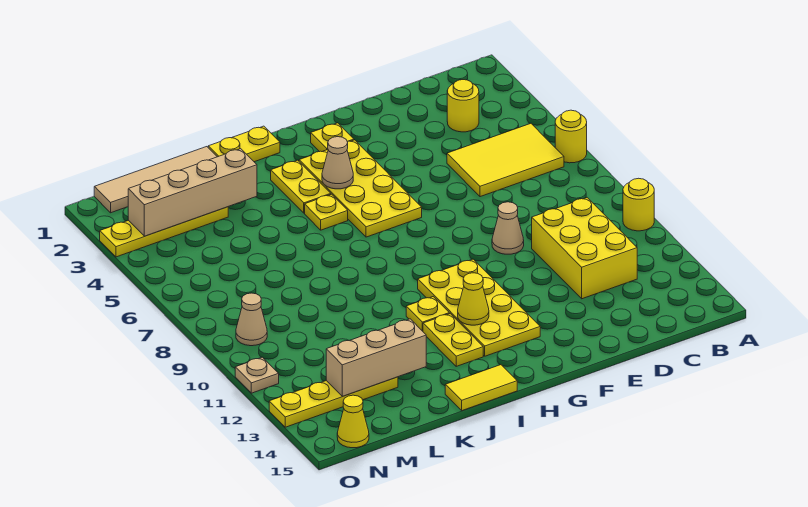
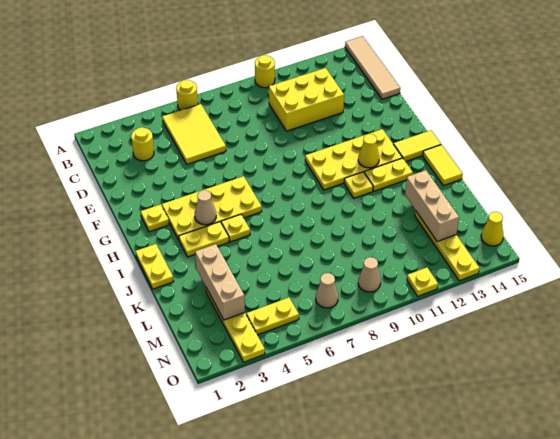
tan cone E9 level 1 -> tan cone N7 level 1
none -> yellow tile H14:H15 level 1
tan tile K1:N1 level 1 -> tan tile A15:D15 level 1
tan brick K3:N3 level 2 -> tan brick K3:M3 level 2
none -> yellow plate N4:N5 level 1
tan plate O11 level 1 -> yellow plate O11 level 1

